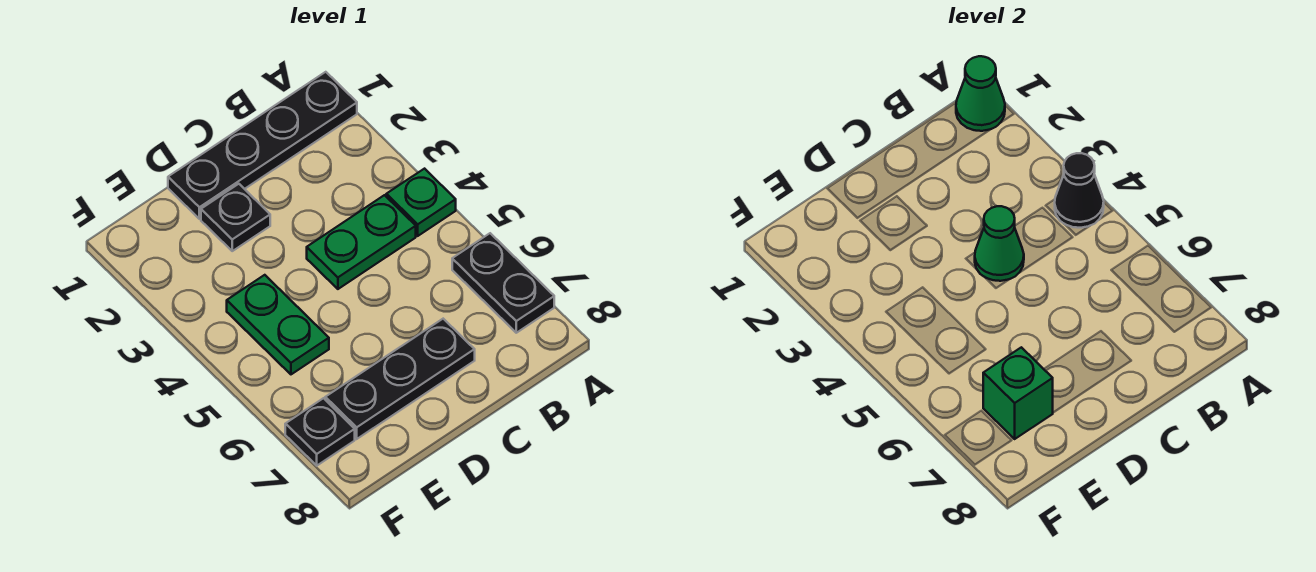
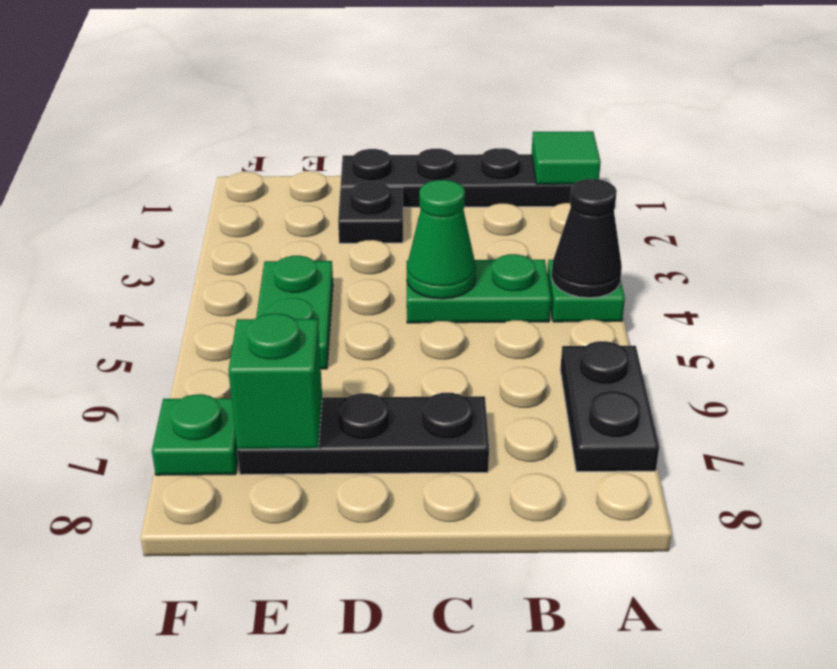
green cone A1 level 2 -> green tile A1 level 2
black plate F7 level 1 -> green plate F7 level 1

